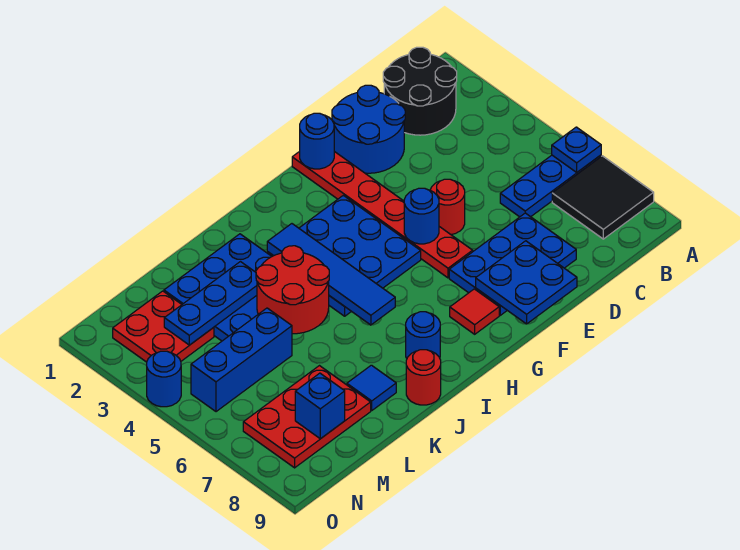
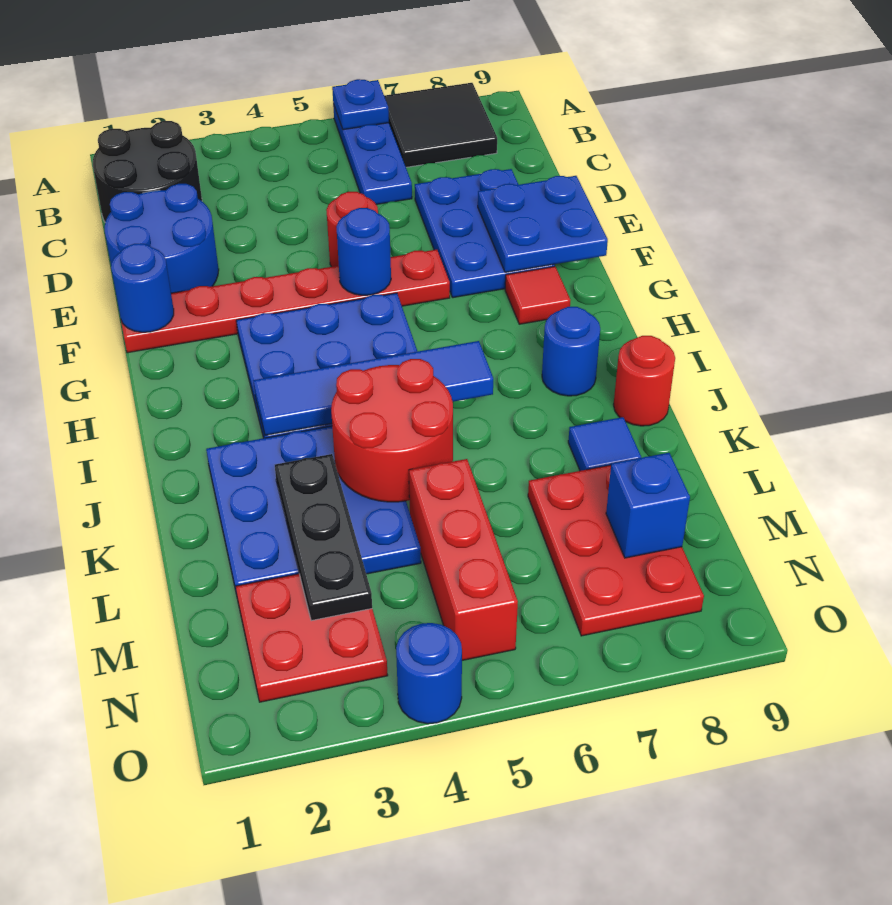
blue plate K3:M3 level 2 -> black plate K3:M3 level 2
blue brick L5:N5 level 1 -> red brick L5:N5 level 1

